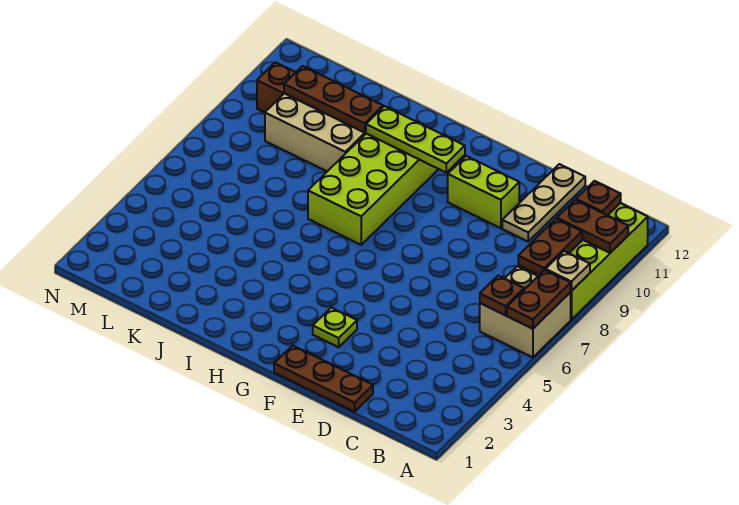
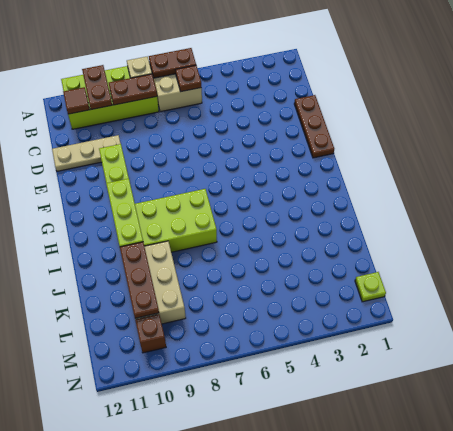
brown plate B11 level 2 -> brown tile B11 level 2
lime plate F3 level 1 -> lime plate M1 level 1

